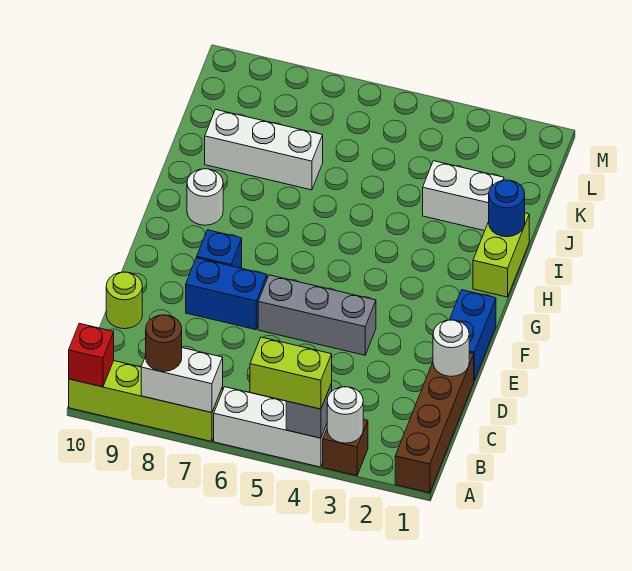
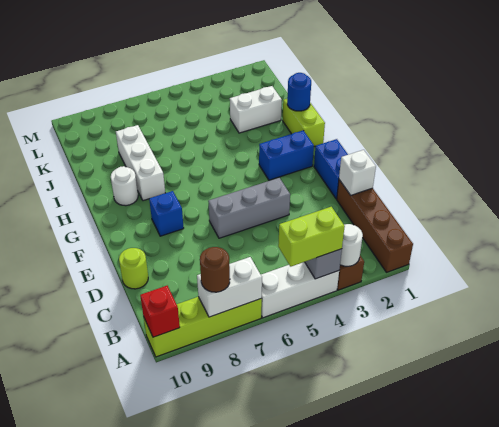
white round brick D1 level 2 -> white brick D1 level 2
blue brick E7:E8 level 1 -> blue brick G2:G3 level 1
white brick J7:J9 level 1 -> white brick H8:J8 level 1

